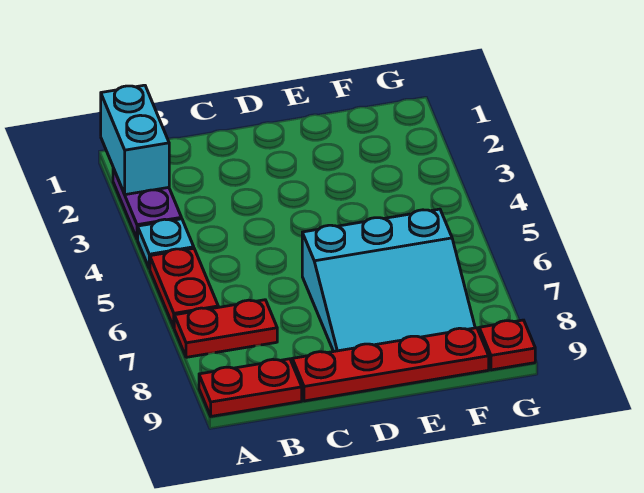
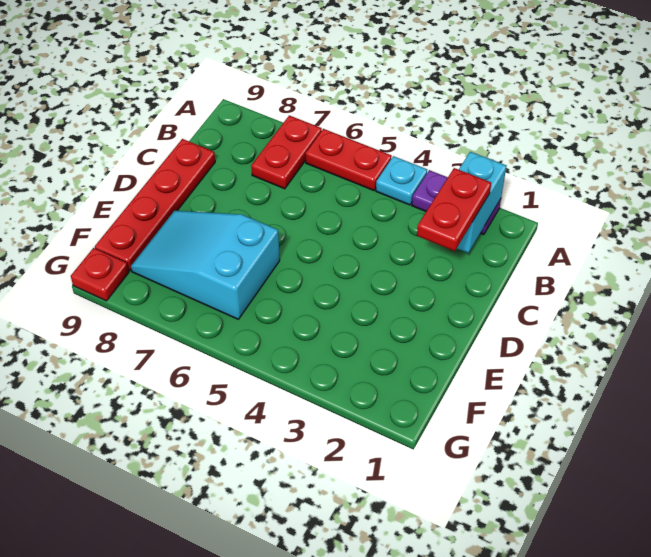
cyan brick A1:A2 level 2 -> cyan brick A2:B2 level 2
red plate A9:B9 level 1 -> red plate B2:C2 level 3
cyan slope D6:F8 level 1 top 6 -> cyan slope E6:F8 level 1 top 6

